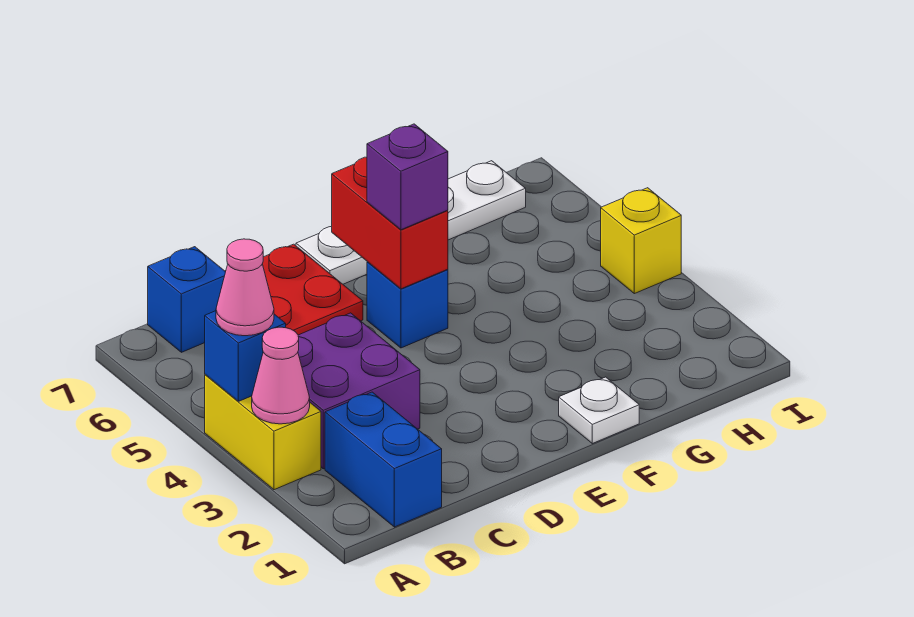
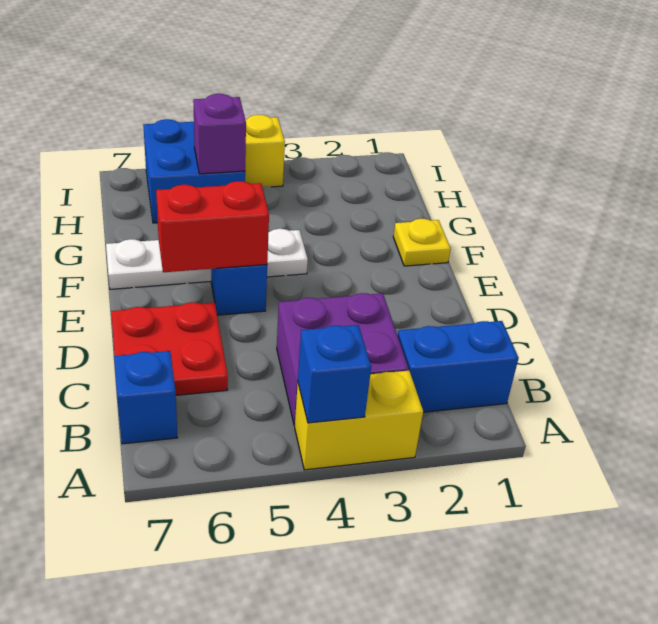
pink cone A3 level 2 -> none
pink cone A4 level 3 -> none
purple brick E5 level 3 -> purple brick H5 level 2
white plate E7:H7 level 1 -> white plate F4:F7 level 1
white plate F1 level 1 -> yellow plate F1 level 1
none -> blue brick H5:I6 level 1

